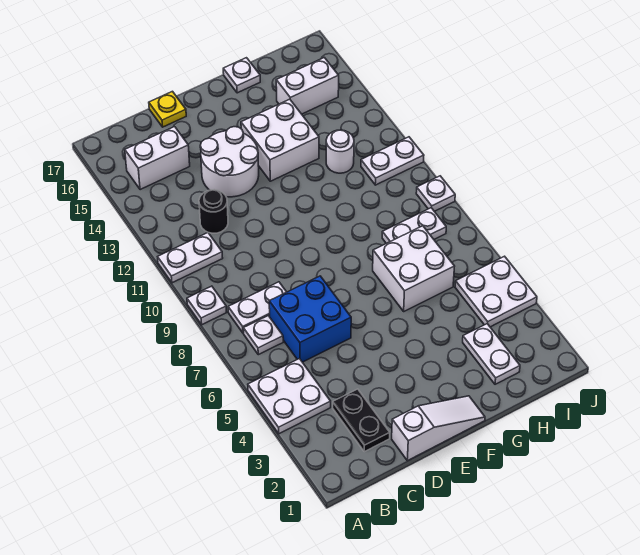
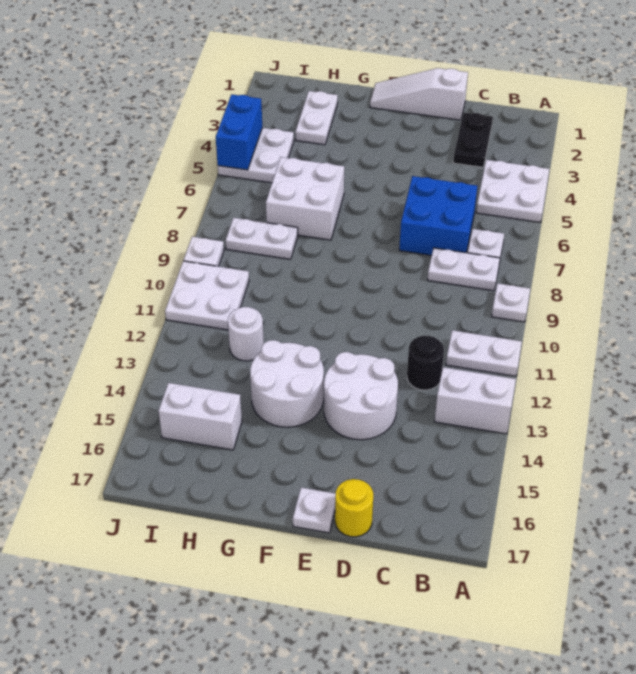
white brick B15:C15 level 1 -> white brick A13:B13 level 1
yellow plate D17 level 1 -> yellow round brick D17 level 1
white brick F13:G14 level 1 -> white round brick F13:G14 level 1
white plate G17 level 1 -> white plate E17 level 1
white plate I11:J11 level 1 -> white plate I10:J11 level 1
none -> blue brick J4:J5 level 2

